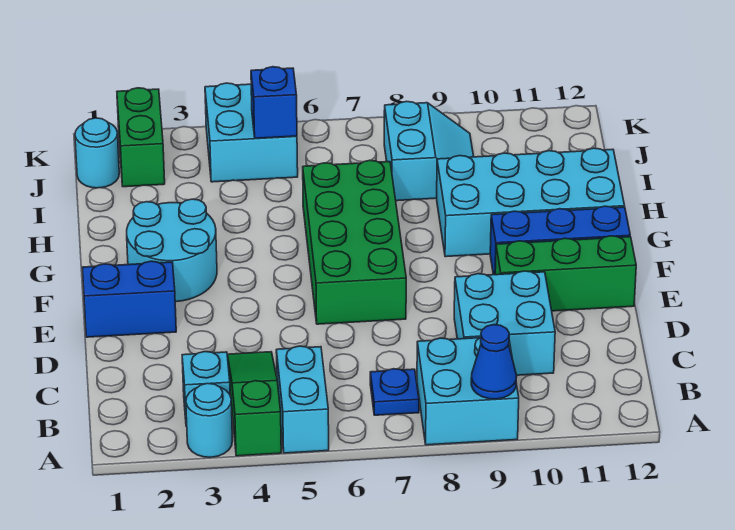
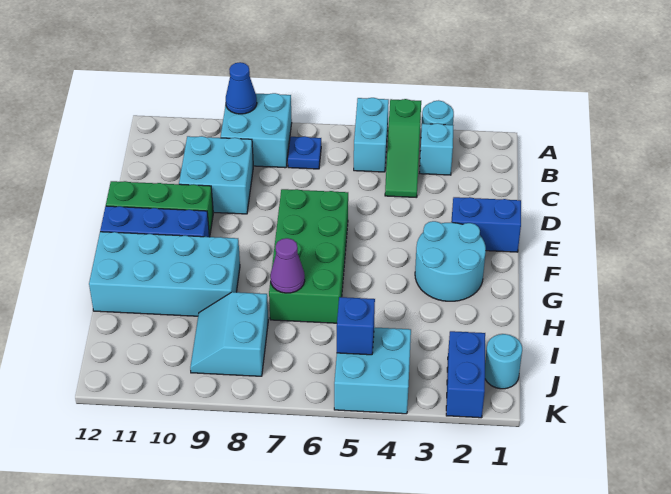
none -> purple cone H7 level 2
green brick J2:K2 level 1 -> blue brick J2:K2 level 1

